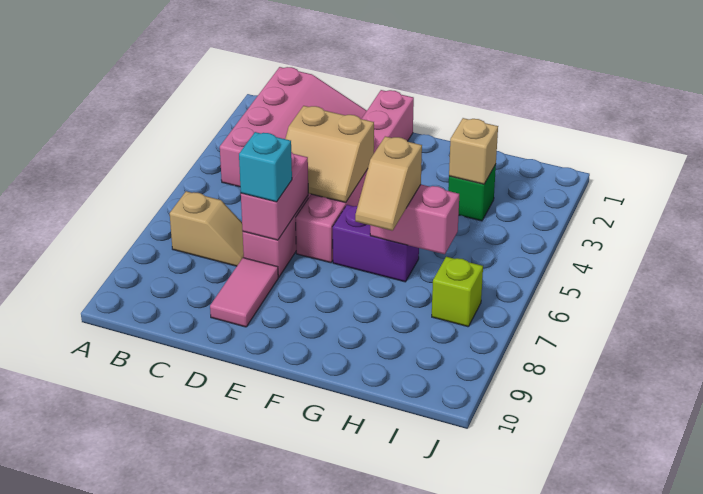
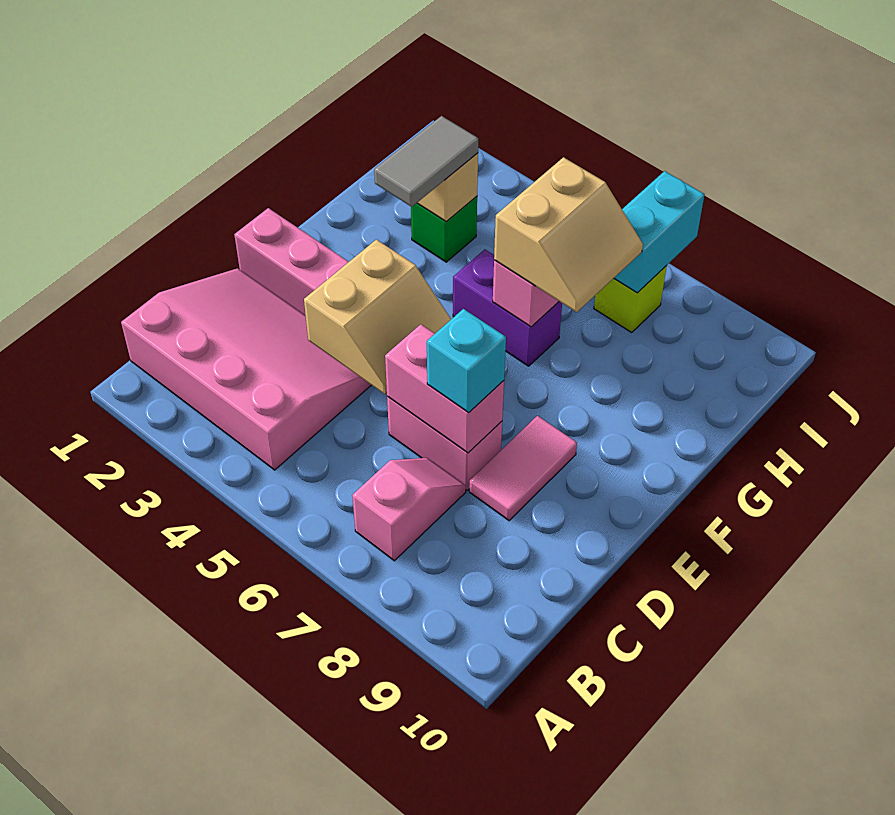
tan slope B7:C7 level 1 top B -> pink slope B7:C7 level 1 top B
pink tile D8:D9 level 1 -> pink tile D8:E8 level 1
purple brick F6:G6 level 1 -> purple brick G5:G6 level 1
none -> grey tile G3:H3 level 3
tan slope G6:G7 level 3 top 6 -> tan slope G6:H7 level 3 top 6
none -> cyan brick I7:J7 level 2

